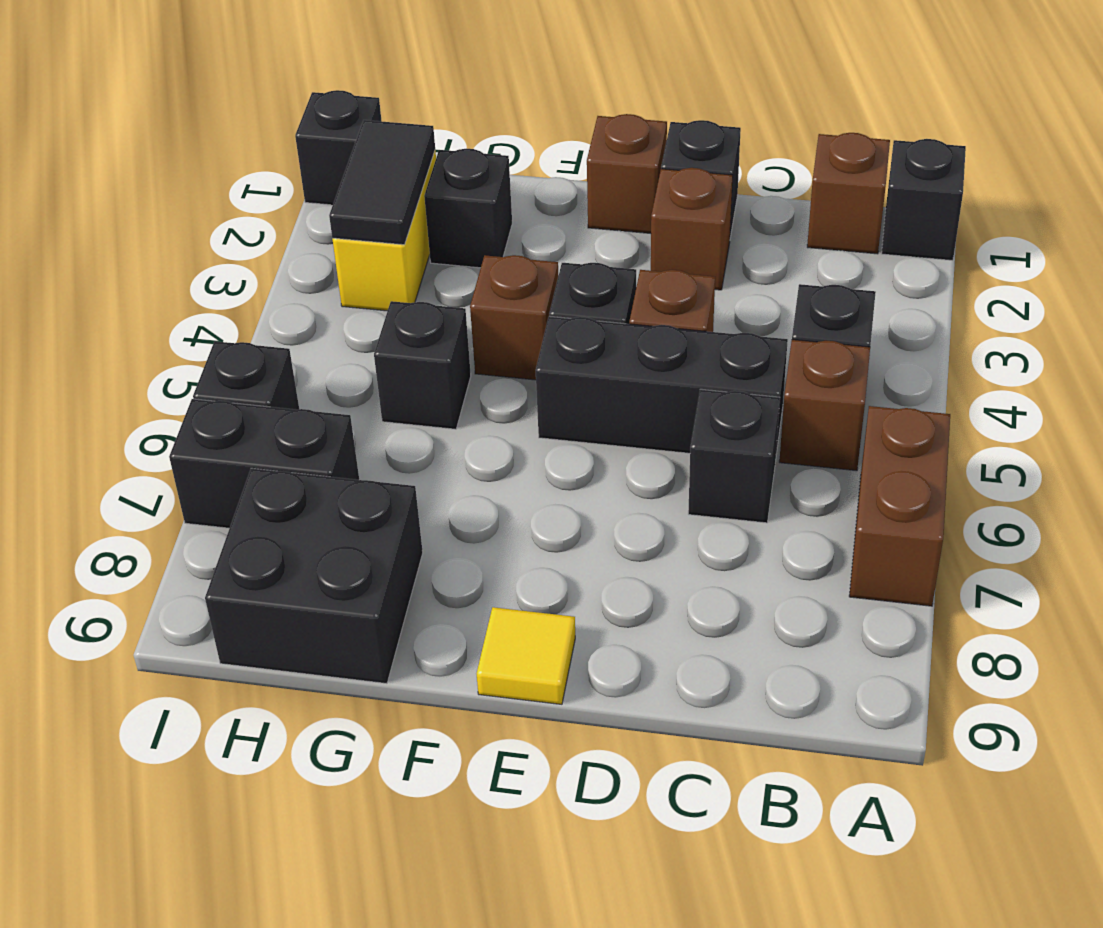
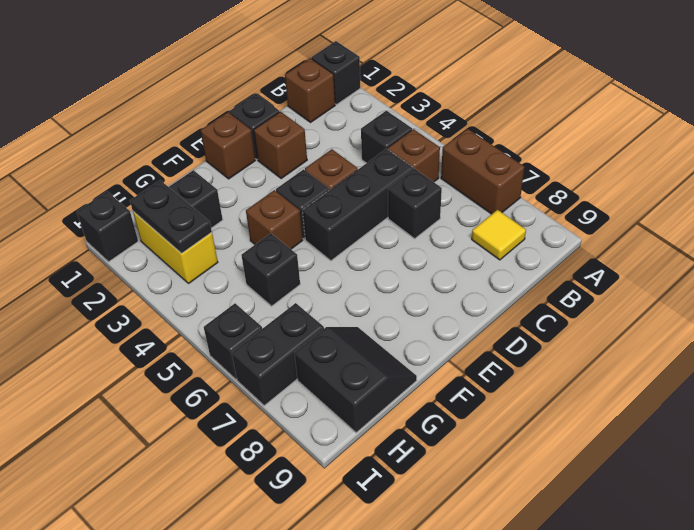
yellow tile E9 level 1 -> yellow tile B8 level 1
black brick G8:H9 level 1 -> black slope G8:H9 level 1 top H
black tile H2:H3 level 2 -> black plate H2:H3 level 2

